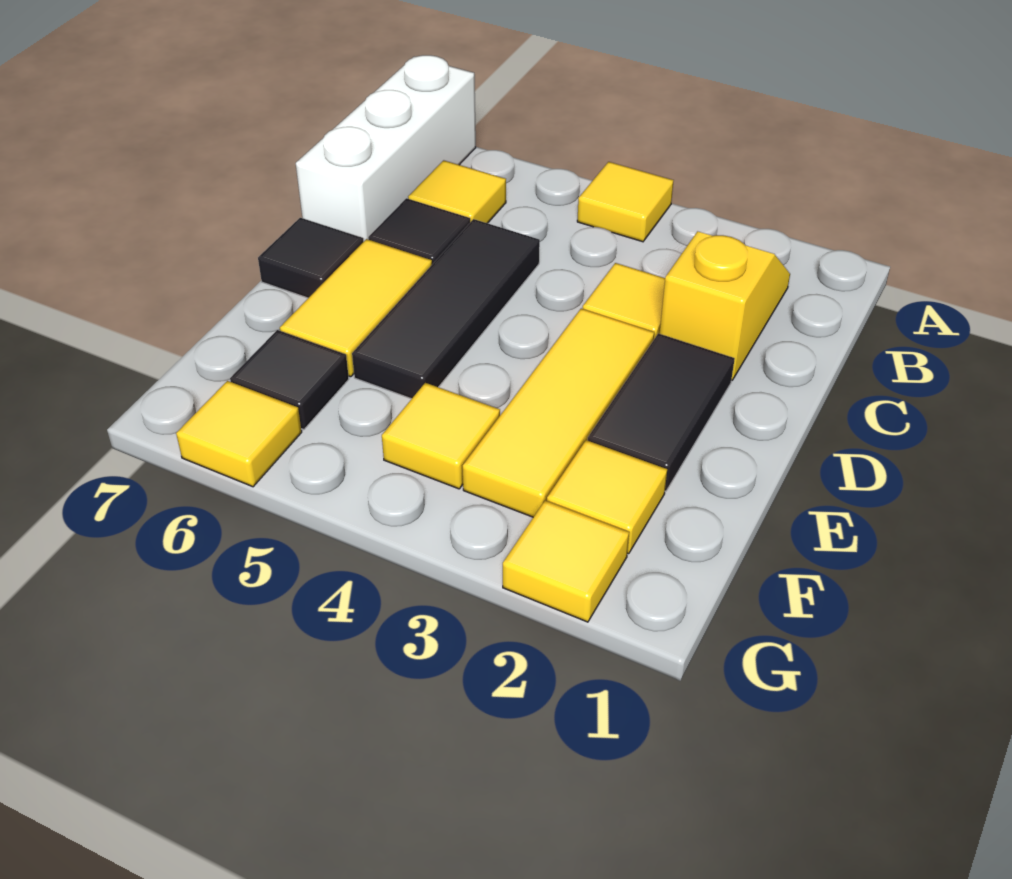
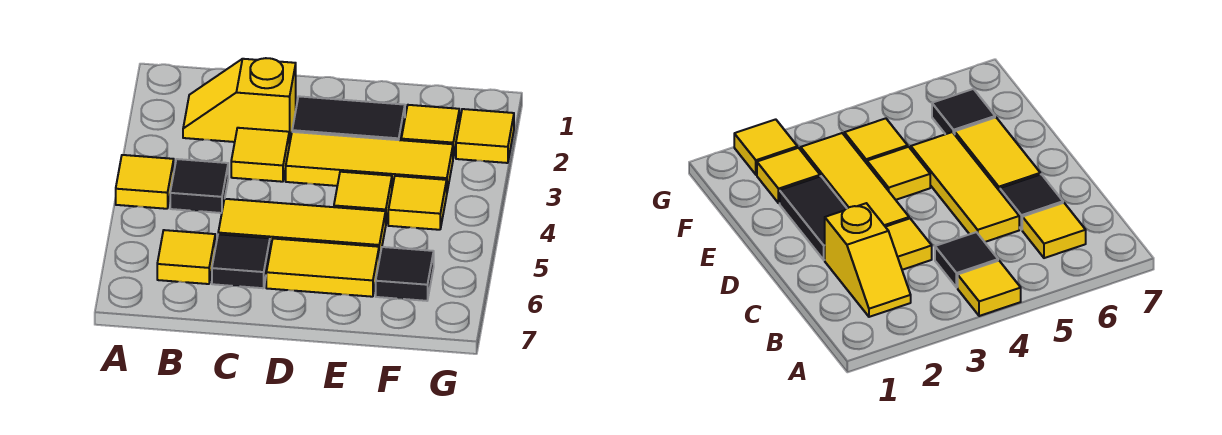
white brick A7:C7 level 1 -> none
black tile C5:E5 level 1 -> yellow tile C5:E5 level 1
black tile D7 level 1 -> black tile B4 level 1
yellow tile G6 level 1 -> yellow tile E4 level 1

